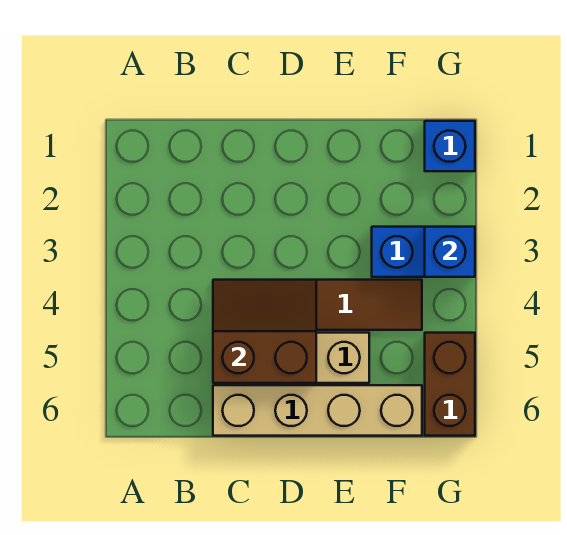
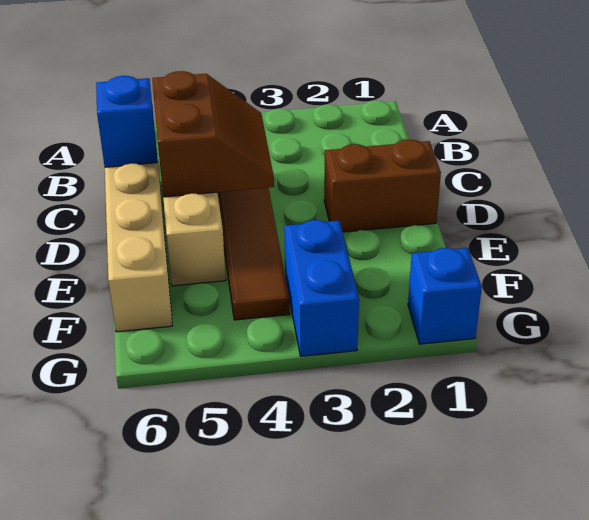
blue brick G3 level 2 -> blue brick C6 level 2
brown brick G5:G6 level 1 -> brown brick D1:D2 level 1

